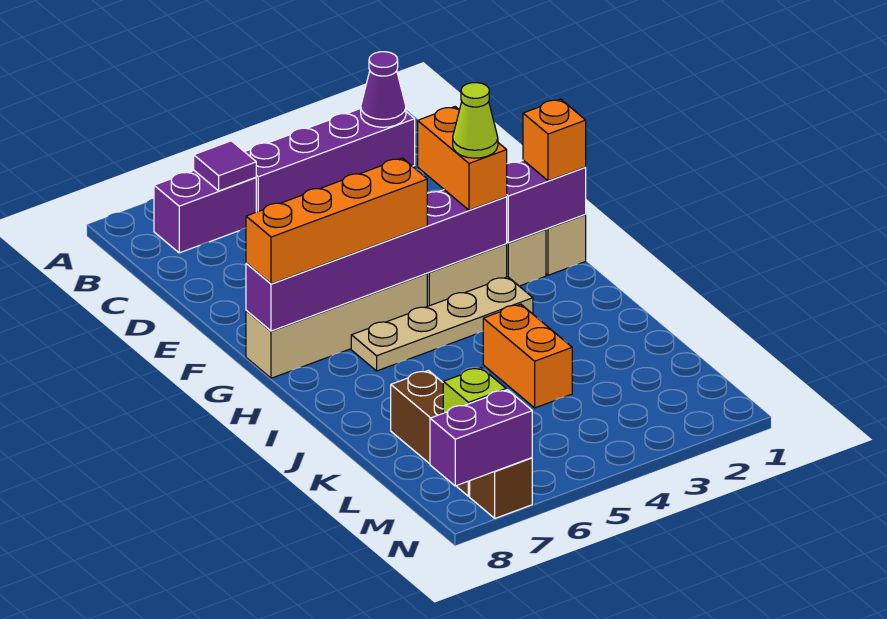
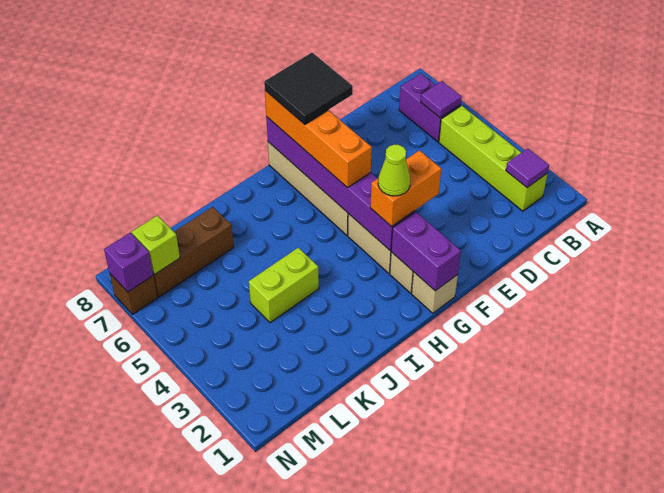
purple brick B2:B5 level 1 -> lime brick B2:B5 level 1
purple cone B2 level 2 -> purple tile B2 level 2
none -> black tile F7:G8 level 4
orange brick G1 level 3 -> none
tan plate H3:H6 level 1 -> none
orange brick J4:K4 level 1 -> lime brick J4:K4 level 1
purple brick N7:N8 level 2 -> purple brick N7 level 2

